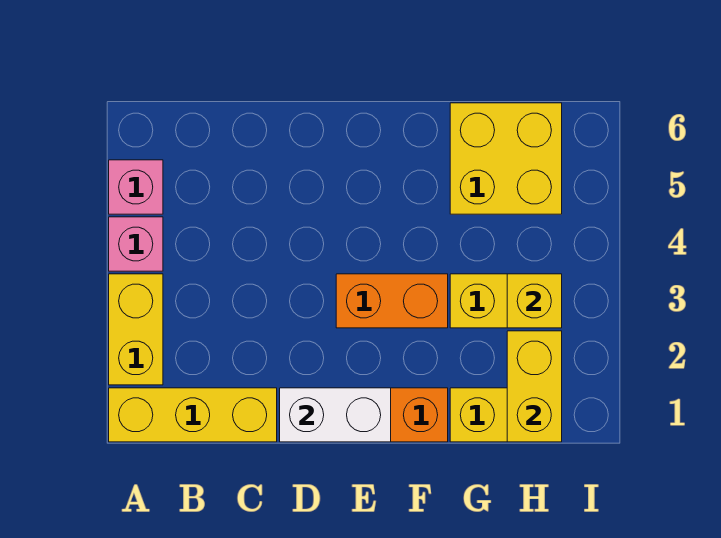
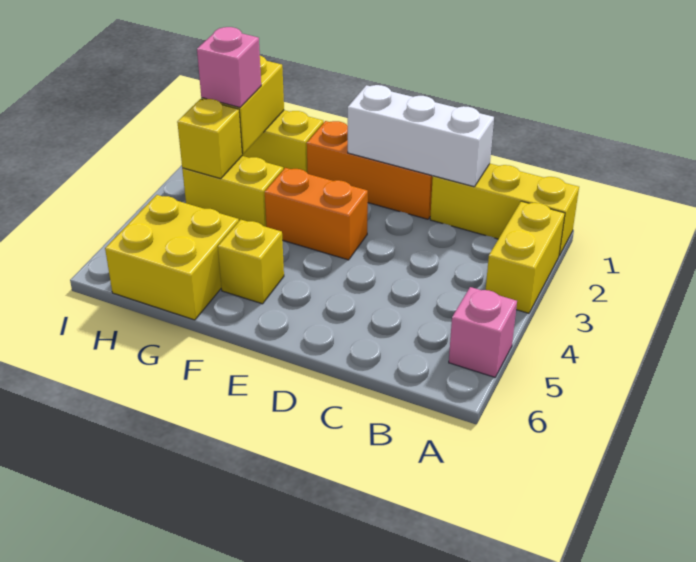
pink brick A4 level 1 -> pink brick H2 level 3
white brick D1:E1 level 2 -> white brick C1:E1 level 2
none -> yellow brick F5 level 1

